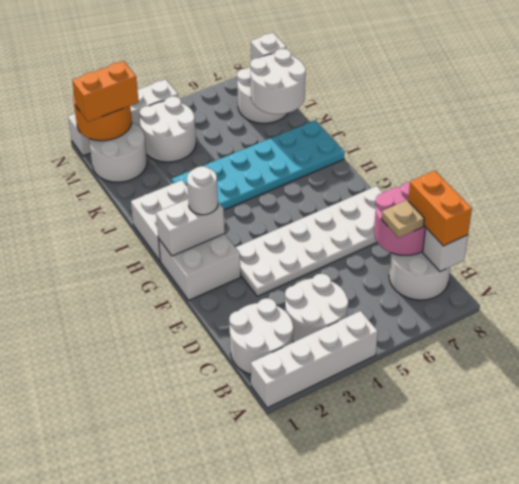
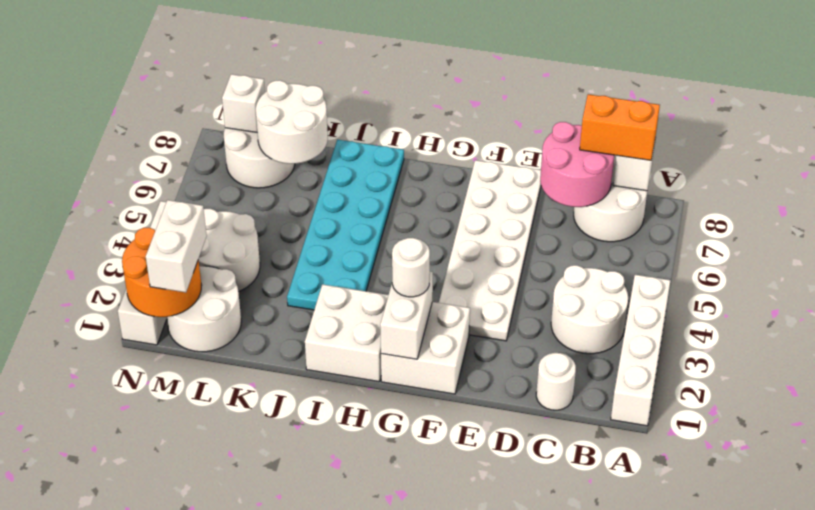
white round brick B1:C2 level 1 -> white round brick C1 level 1
tan plate C7 level 3 -> none
orange brick M1:M2 level 3 -> white brick M1:M2 level 3

